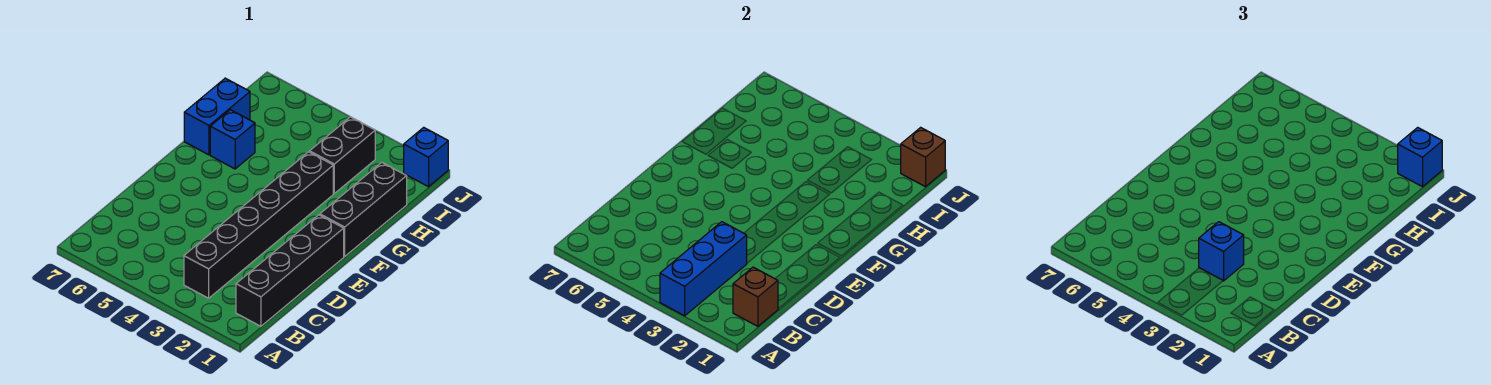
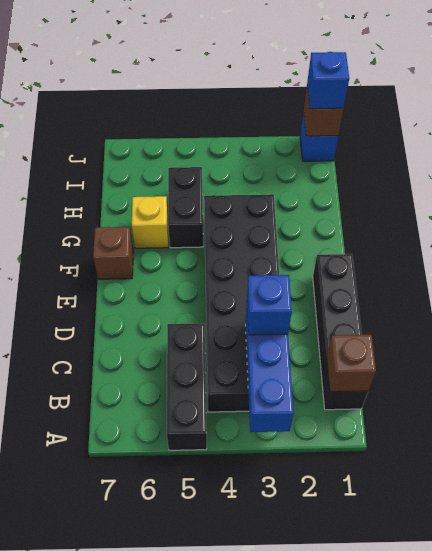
black brick B3:G3 level 1 -> black brick B3:G4 level 1
black brick F1:H1 level 1 -> black brick A5:C5 level 1
none -> brown brick F7 level 1
blue brick G6 level 1 -> yellow brick G6 level 1
blue brick G7:H7 level 1 -> none
black brick H3:I3 level 1 -> black brick G5:H5 level 1

